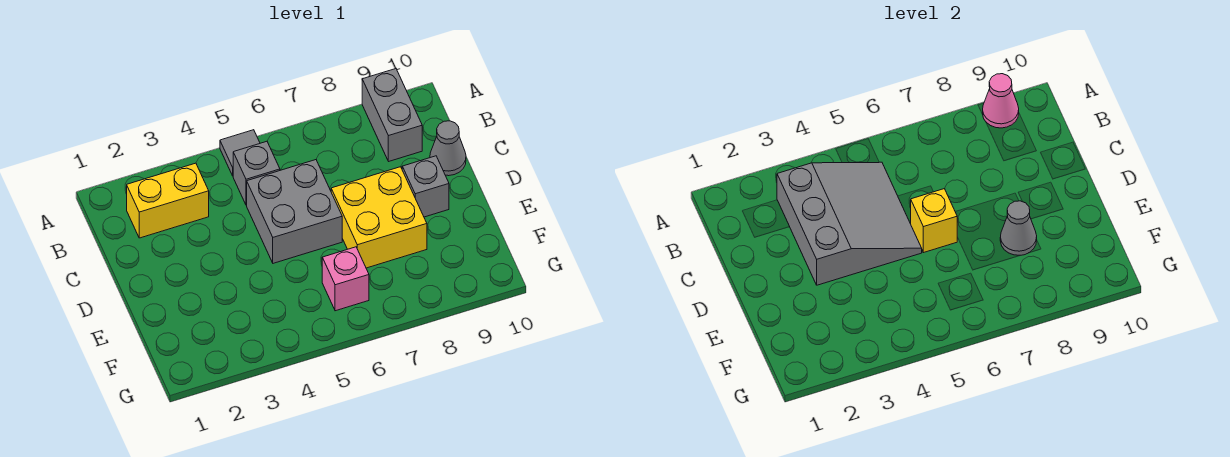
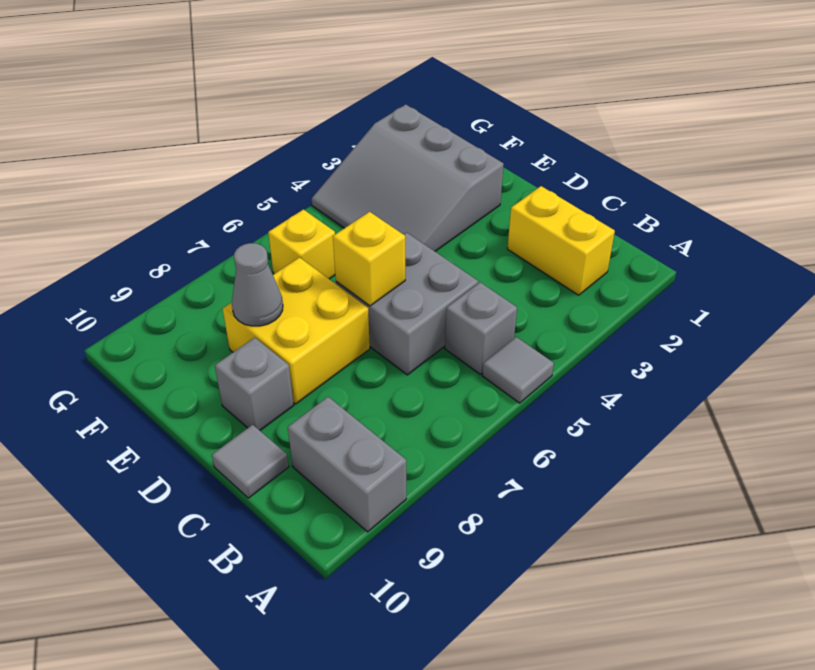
pink cone A9 level 2 -> none
yellow brick B2:B3 level 1 -> yellow brick B2:C2 level 1
grey slope B3:D5 level 2 top 3 -> grey slope E2:G4 level 1 top 2
grey cone C10 level 1 -> grey tile C10 level 1
pink brick F6 level 1 -> yellow brick F6 level 1

